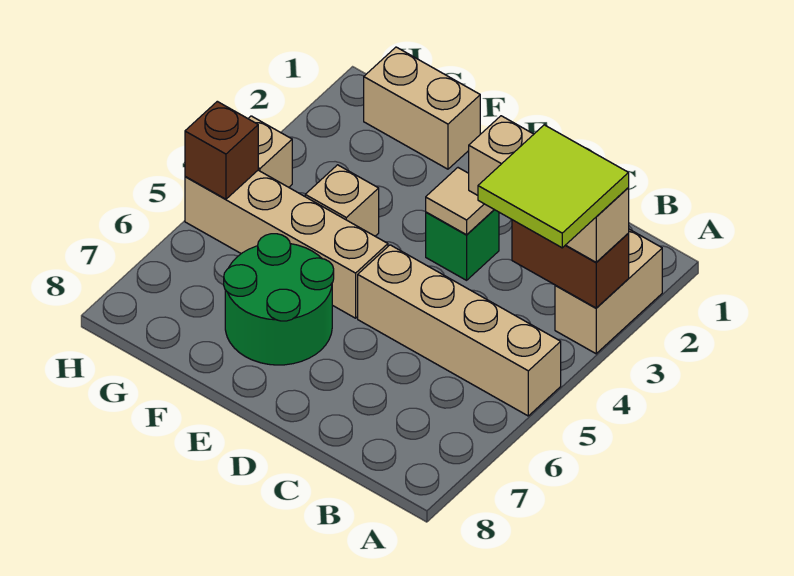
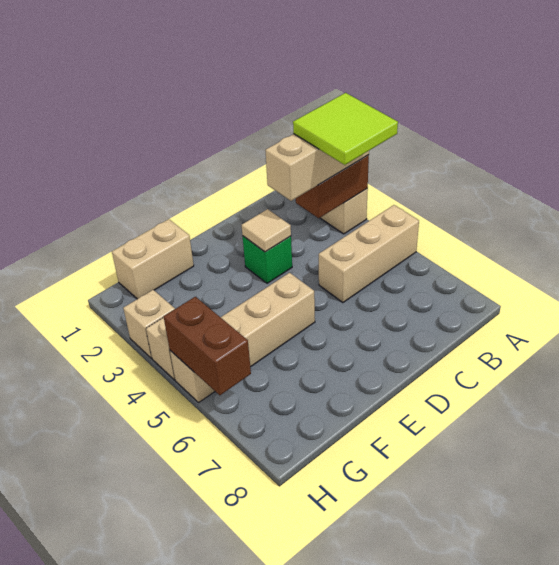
tan brick A5:D5 level 1 -> tan brick A5:C5 level 1
green round brick E6:F7 level 1 -> none
tan brick F4 level 1 -> tan brick H3 level 1
brown brick H5 level 2 -> brown brick H5:H6 level 2

